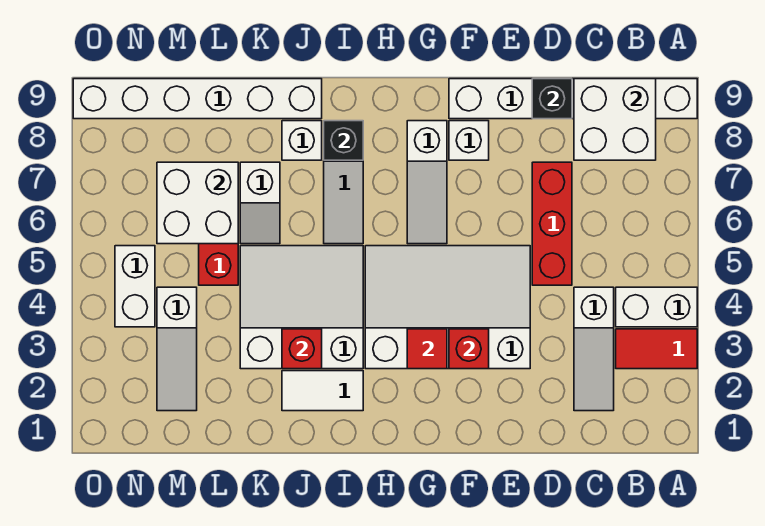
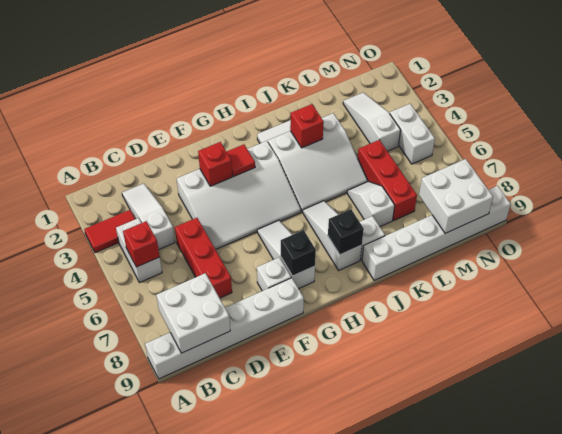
white brick A4:B4 level 1 -> white brick B4:B5 level 1
none -> red brick B5 level 2
black brick D9 level 2 -> black brick G8 level 2
white brick L6:M7 level 2 -> white brick M8:N9 level 2

